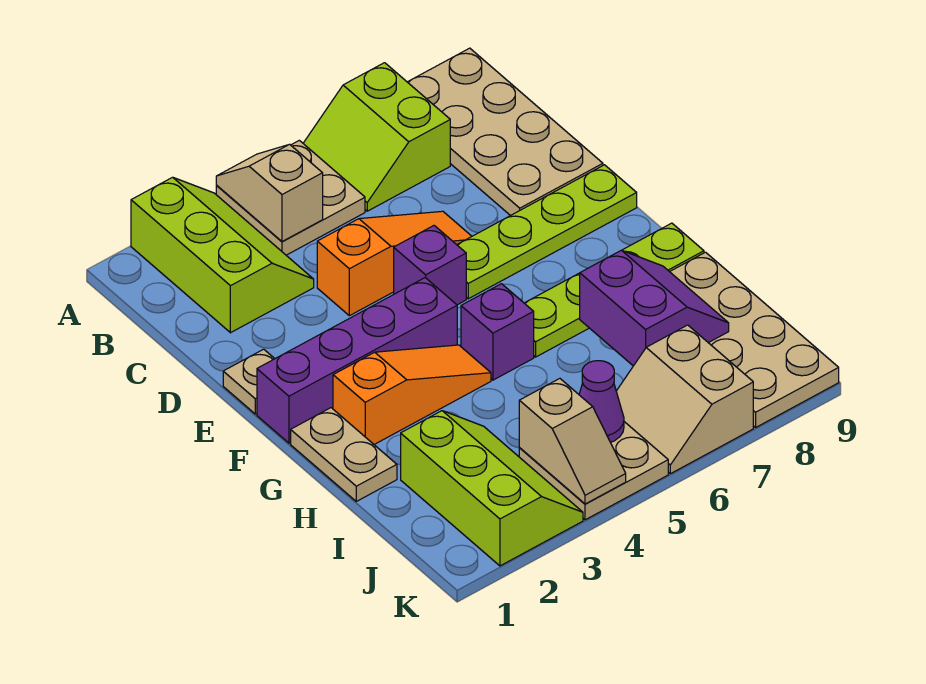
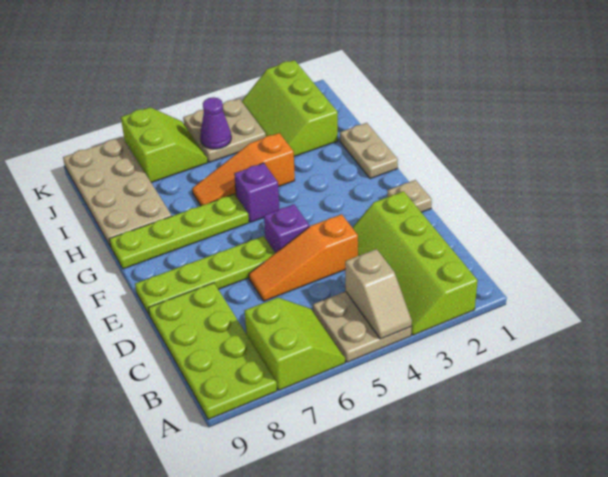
lime slope A2:C3 level 1 top 2 -> lime slope A2:D3 level 1 top 2
tan plate A8:D9 level 1 -> lime plate A8:D9 level 1
purple brick F1:F4 level 1 -> none
orange slope G2:G4 level 1 top 2 -> orange slope H4:H6 level 1 top 4
purple slope H7:I8 level 2 top 7 -> none
tan slope J4:K4 level 2 top J -> none
tan slope J6:K7 level 1 top 7 -> lime slope J6:K7 level 1 top 7

